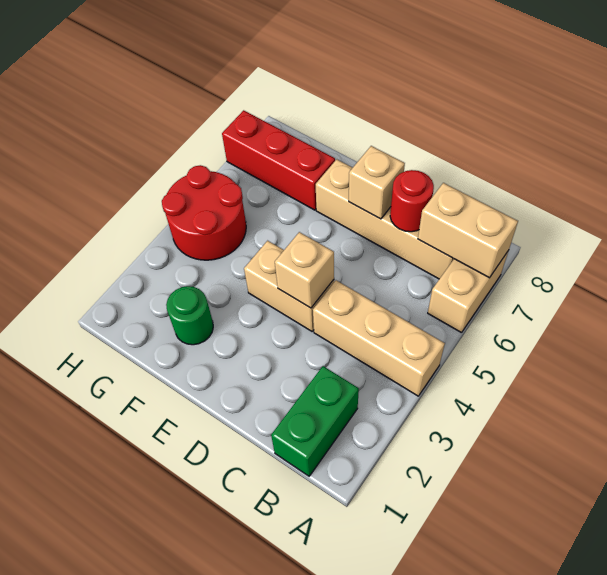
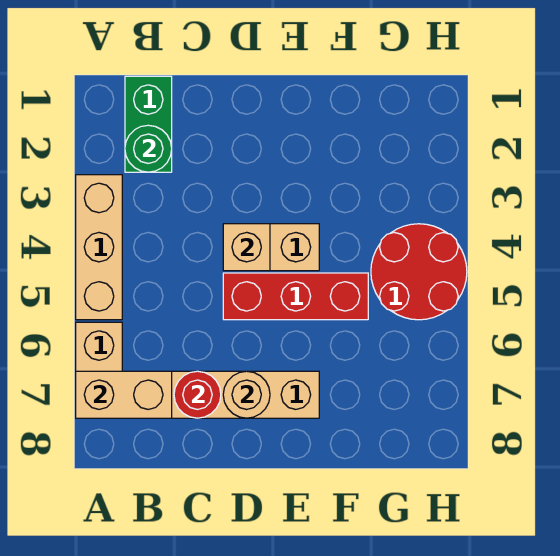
tan brick A4:C4 level 1 -> tan brick A3:A5 level 1
tan brick D7 level 2 -> tan round brick D7 level 2
green round brick F2 level 1 -> green round brick B2 level 2
red brick F7:H7 level 1 -> red brick D5:F5 level 1

